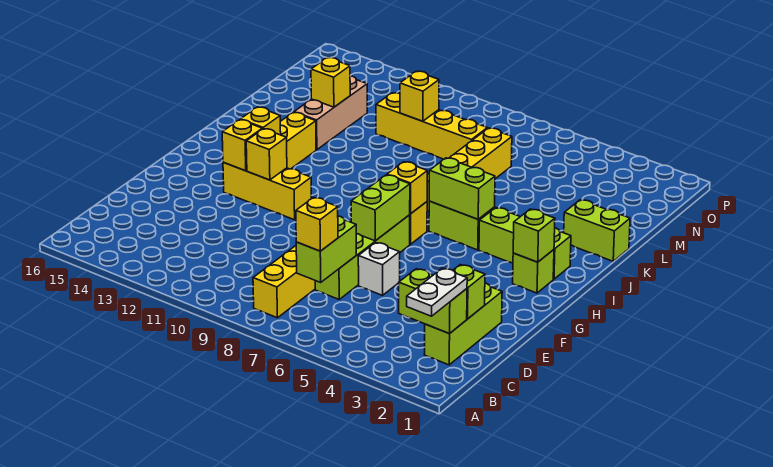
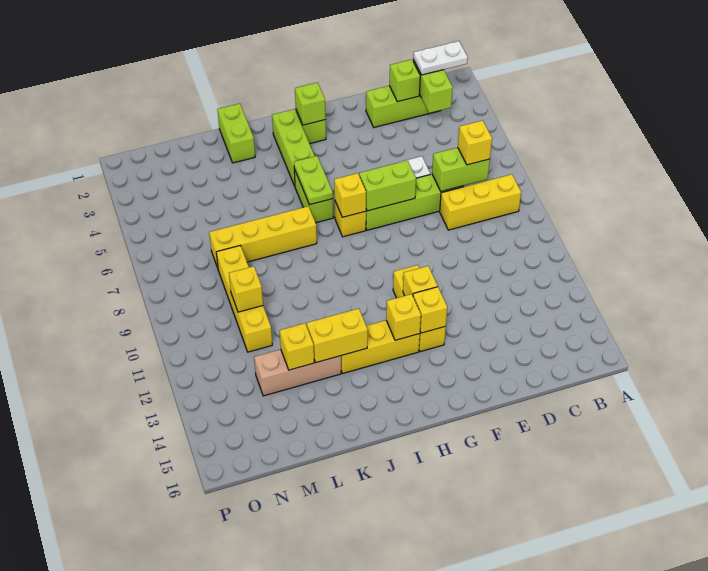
lime brick I5:I6 level 2 -> lime plate I5:I6 level 2
none -> yellow brick J13:K13 level 2

